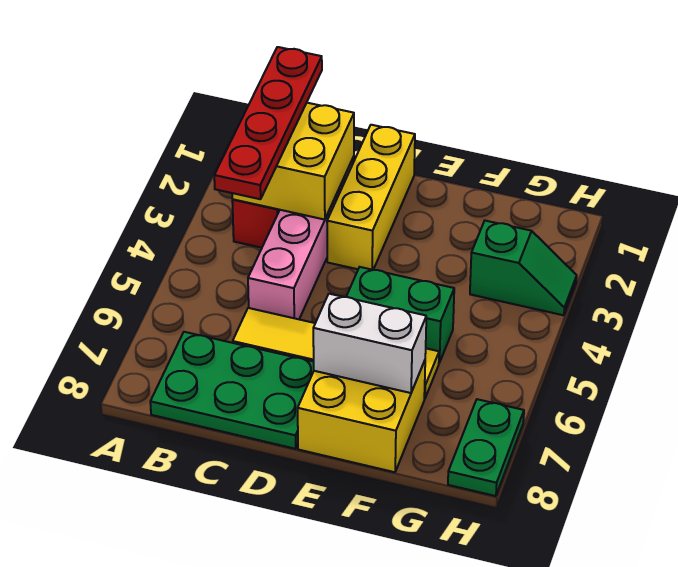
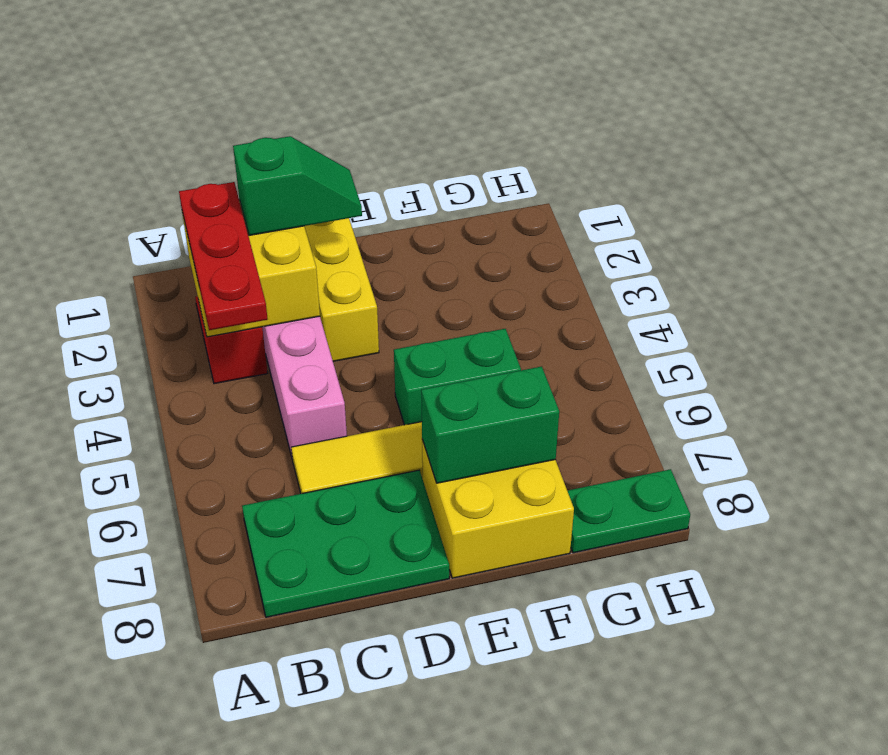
red plate B1:B4 level 3 -> red plate B2:B4 level 3
white brick E7:F7 level 2 -> green brick E7:F7 level 2
green slope G3:H3 level 1 top G -> green slope C2:D2 level 3 top C
green plate H7:H8 level 1 -> green plate G8:H8 level 1

